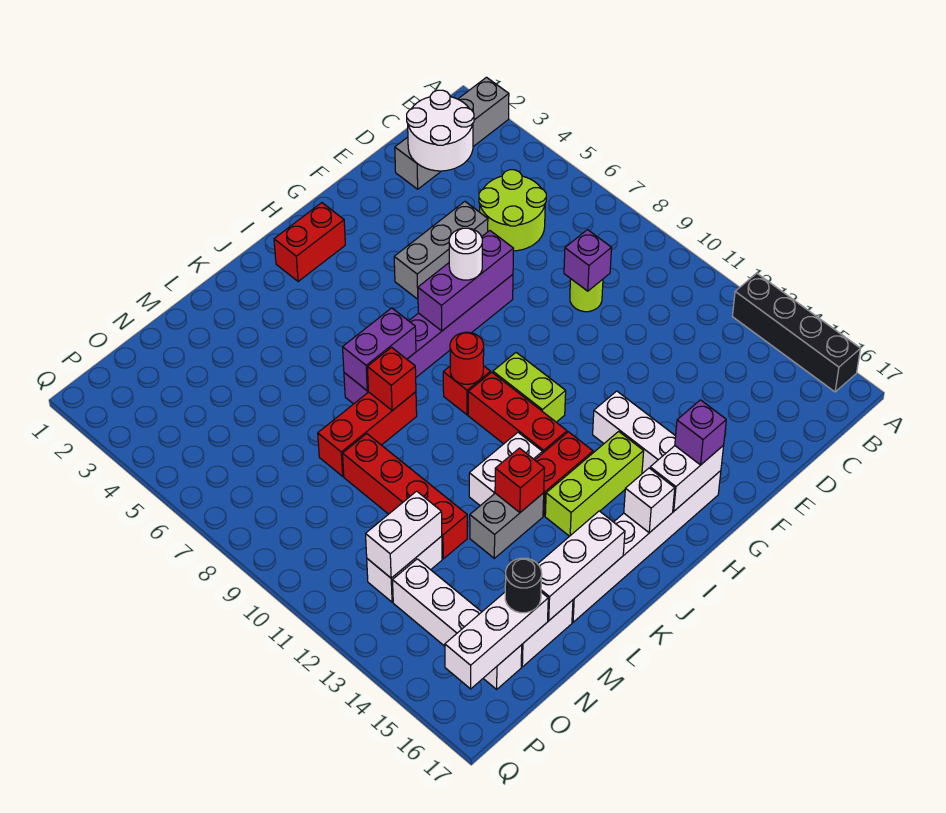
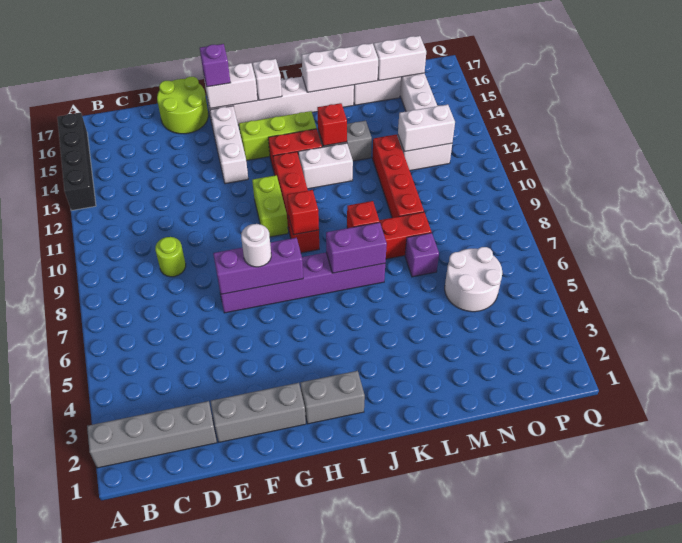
white round brick C2:D3 level 2 -> white round brick N5:O6 level 1
lime round brick C5:D6 level 1 -> lime round brick E16:F17 level 1
purple brick D9 level 2 -> purple brick M7 level 1
grey brick E5:G5 level 1 -> grey brick E2:G2 level 1
red brick H2:I2 level 1 -> grey brick H2:I2 level 1
red round brick I9 level 2 -> red brick I9 level 2
white brick N16:P16 level 2 -> white brick N16:O16 level 2
black round brick N16 level 3 -> none

